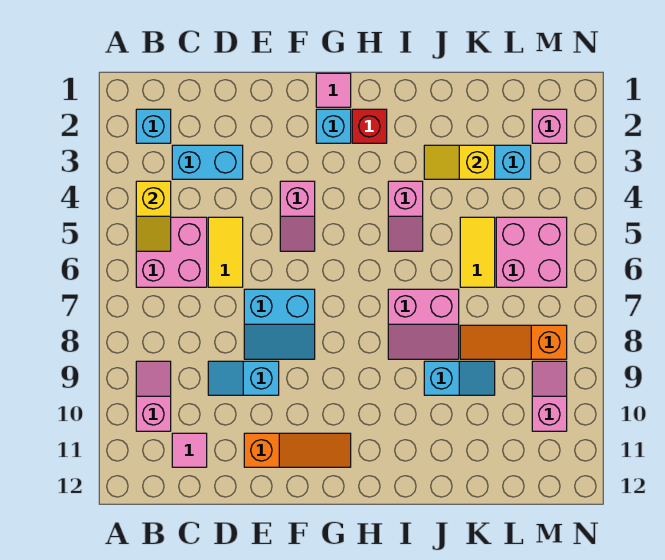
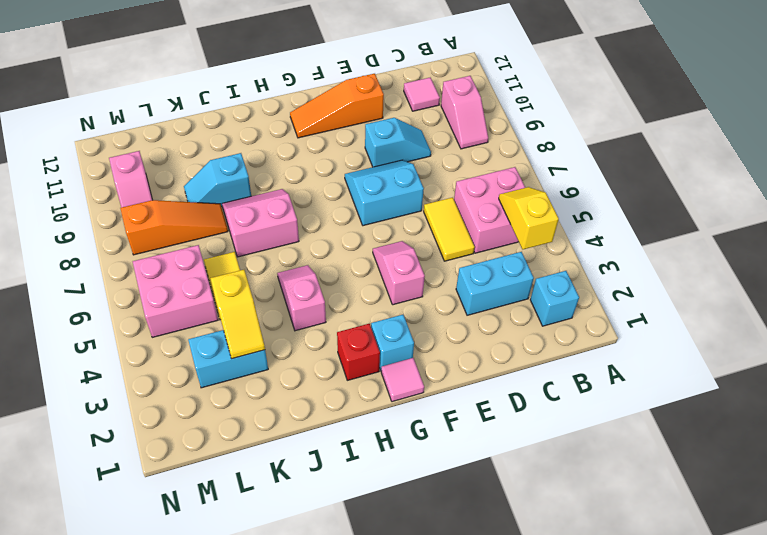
yellow slope J3:K3 level 2 top K -> yellow slope K3:K4 level 2 top 4
pink brick M2 level 1 -> none

